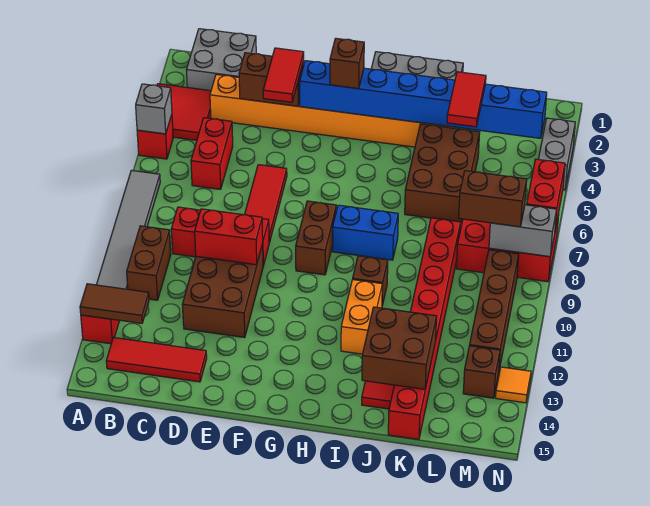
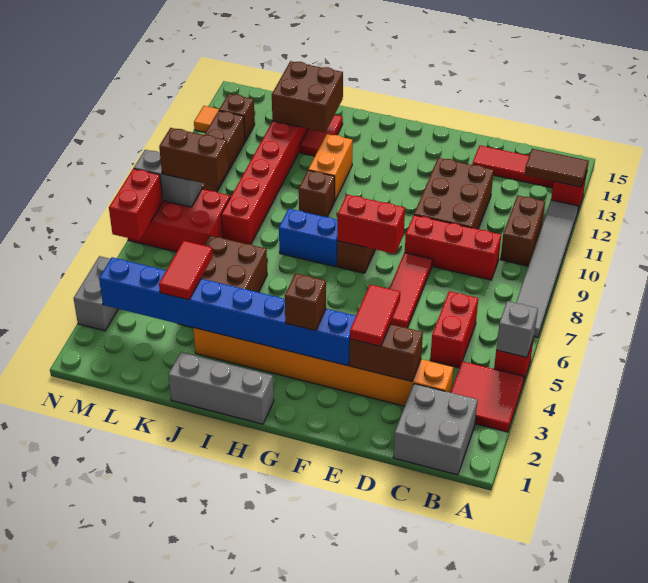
red brick D10:E10 level 2 -> red brick F8:G8 level 2

